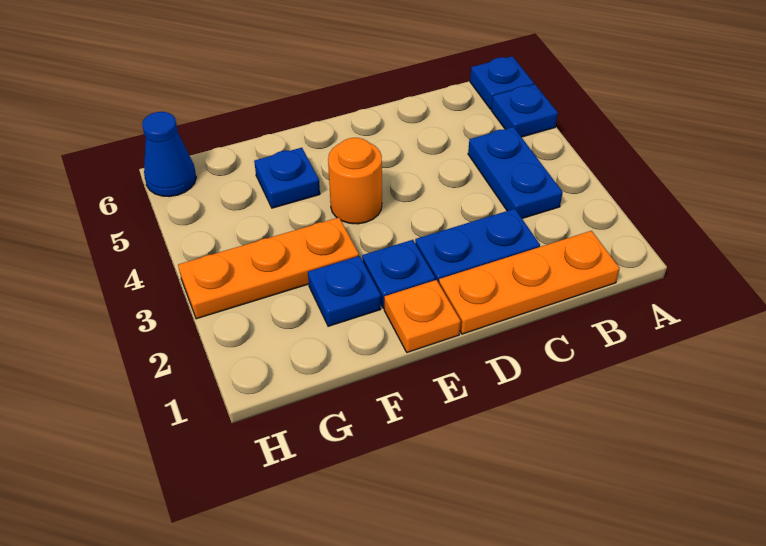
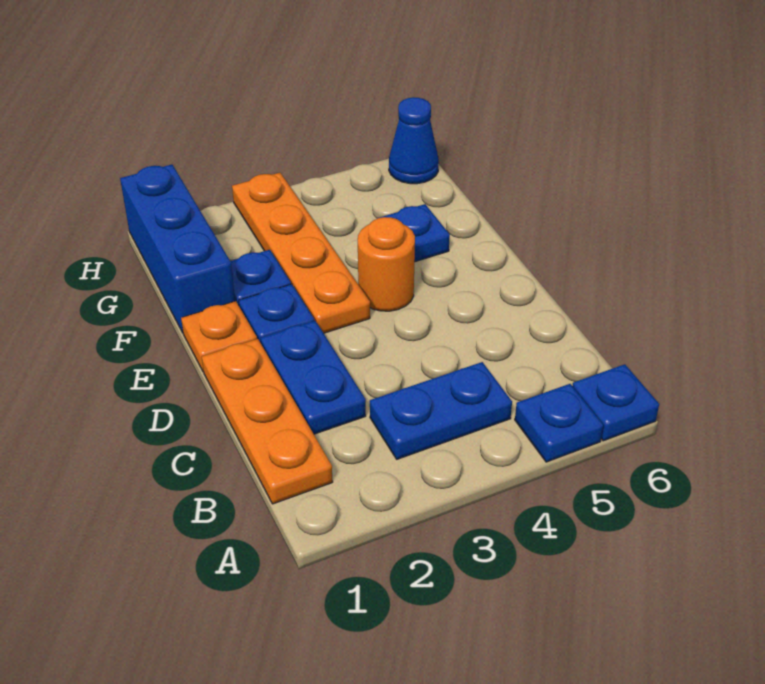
none -> blue brick F1:H1 level 1
orange plate F3:H3 level 1 -> orange plate E3:H3 level 1

